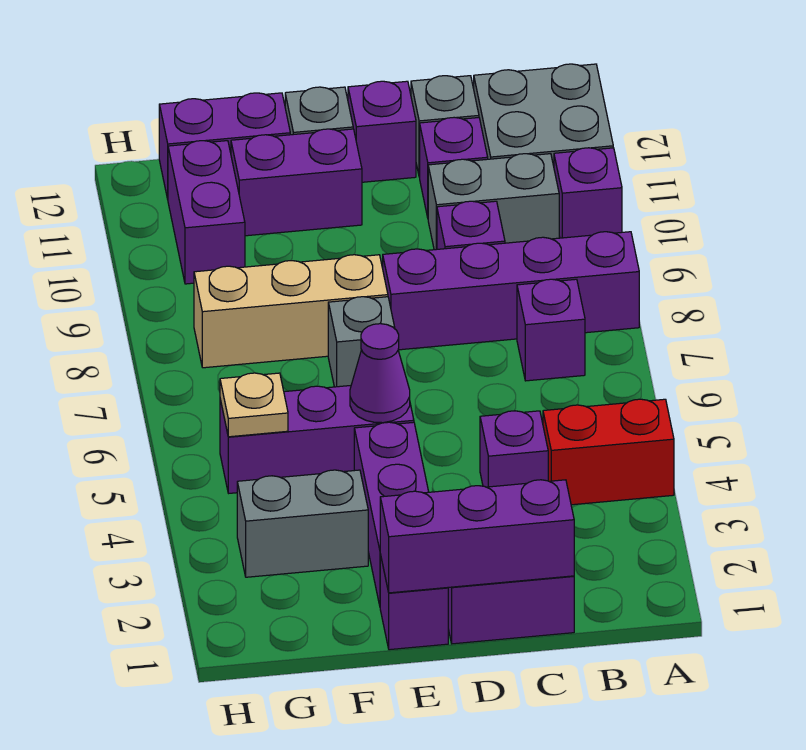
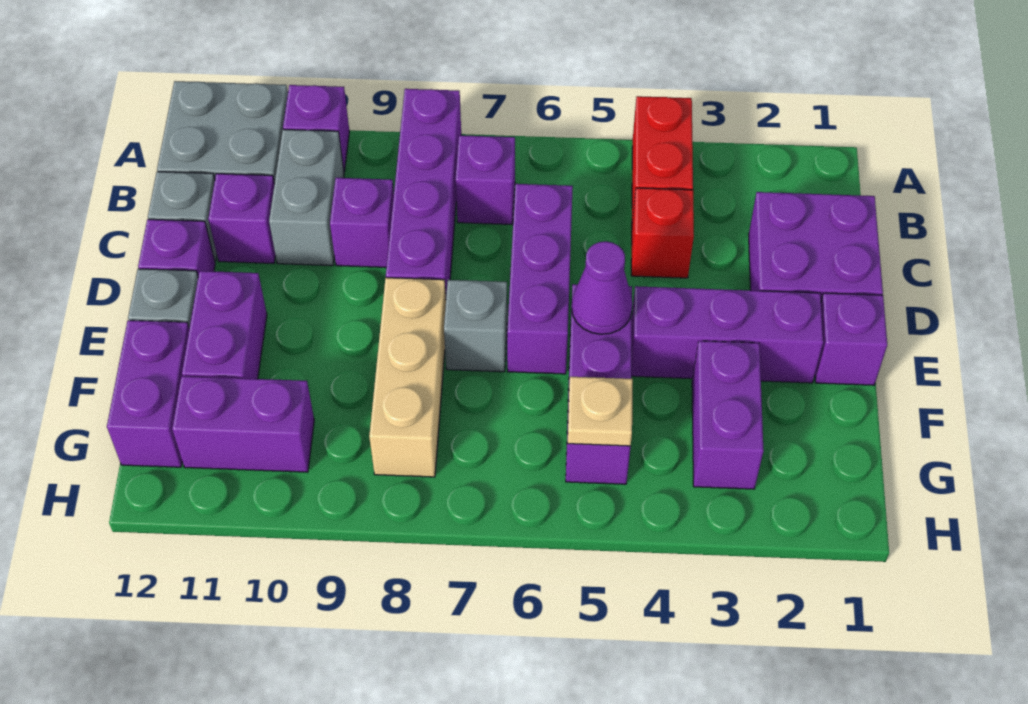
purple brick C1:E1 level 2 -> purple brick C6:E6 level 1
purple brick C4 level 1 -> red brick C4 level 1
grey brick F3:G3 level 1 -> purple brick F3:G3 level 1

